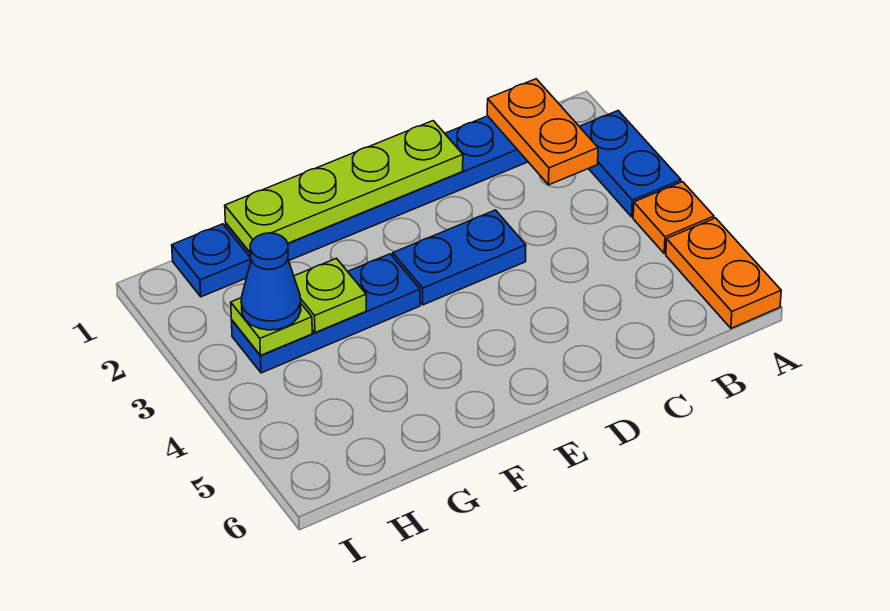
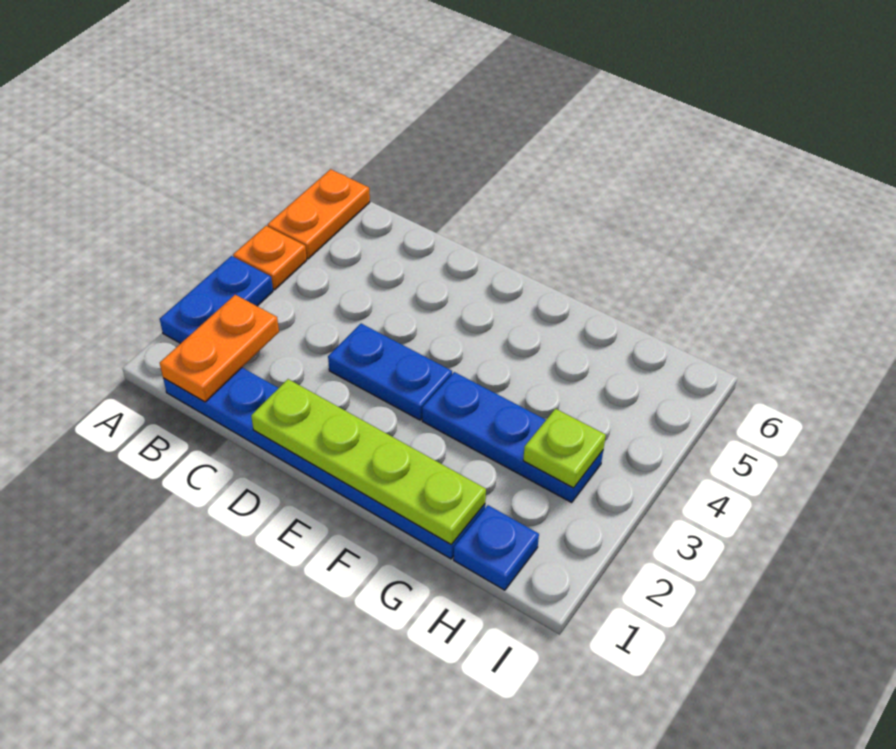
lime plate G3 level 2 -> none
blue cone H3 level 3 -> none

